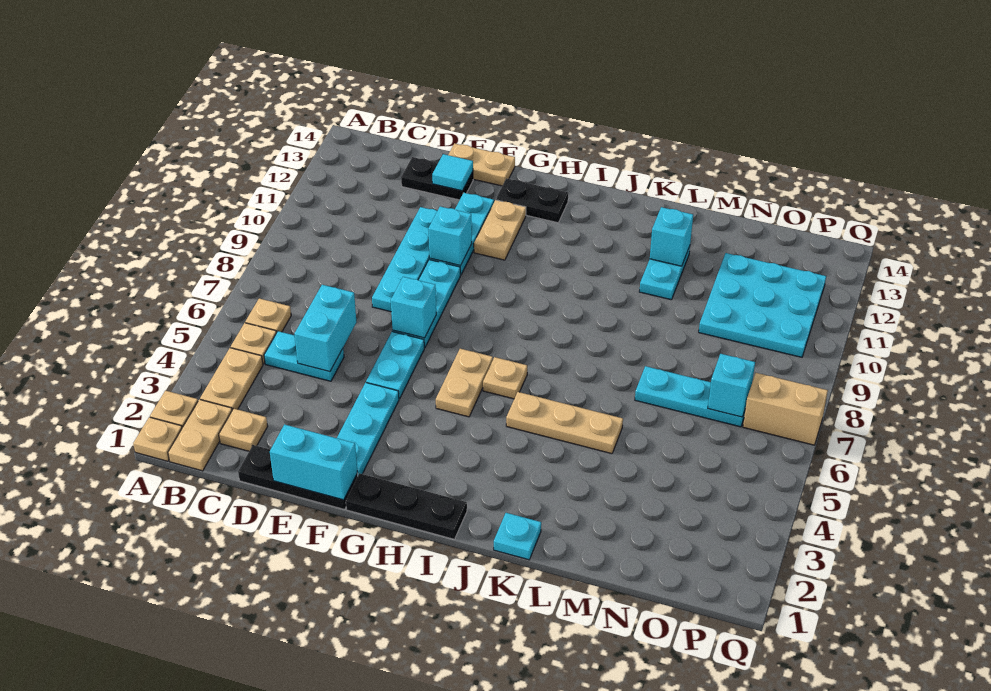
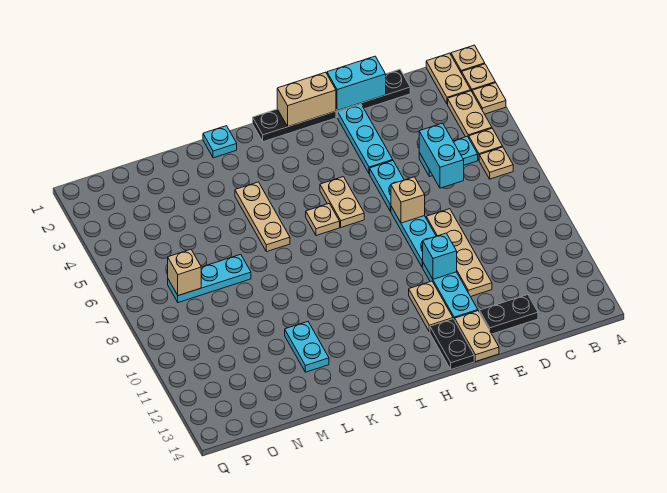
tan plate C2 level 1 -> tan plate A3 level 1
cyan plate E8:E11 level 1 -> tan plate E8:E11 level 1
cyan tile E13 level 2 -> none
tan plate E14:F14 level 1 -> tan plate F13:F14 level 1
cyan brick F7 level 2 -> tan brick F7 level 2
black plate G13:H13 level 1 -> black plate G13:G14 level 1
tan plate J5:L5 level 1 -> tan plate K4:K6 level 1
cyan brick L12 level 2 -> none
cyan plate N10:P12 level 1 -> none
cyan brick O7 level 2 -> tan brick O7 level 2
tan brick P7:Q7 level 1 -> tan brick G1:H1 level 2

